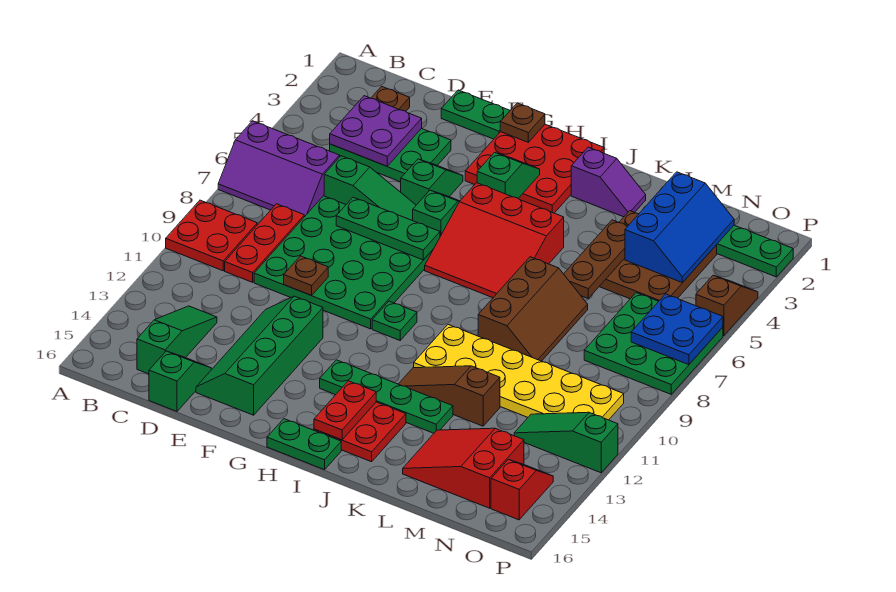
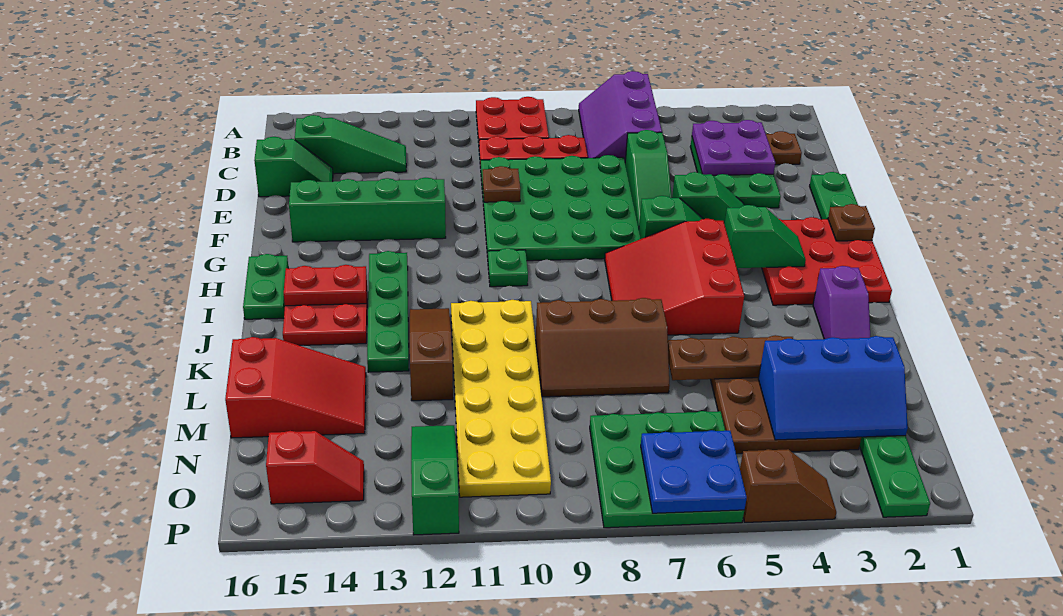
green plate E7:G7 level 2 -> none
red slope L14:N15 level 1 top N -> red slope L14:M16 level 1 top 16

